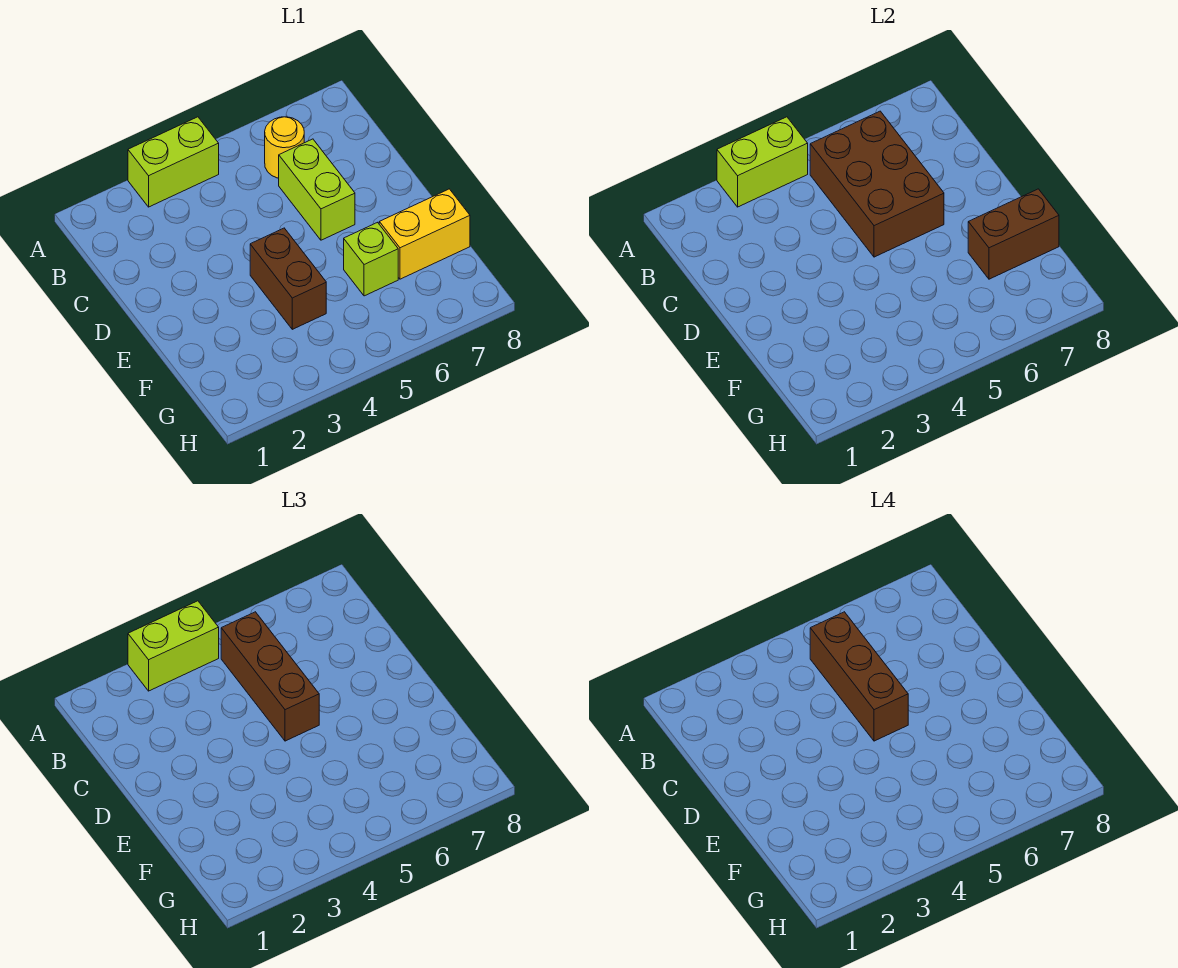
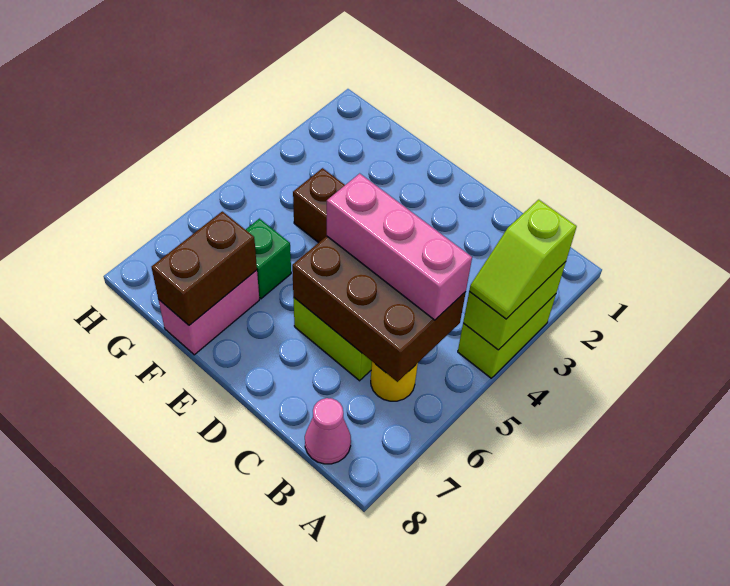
lime brick A3:A4 level 3 -> lime slope A3:A4 level 3 top 3
brown brick B5:D5 level 3 -> pink brick B5:D5 level 3
brown brick B5:D5 level 4 -> none
none -> pink cone B8 level 1
lime brick F6 level 1 -> green brick F6 level 1
yellow brick F7:F8 level 1 -> pink brick F7:F8 level 1

